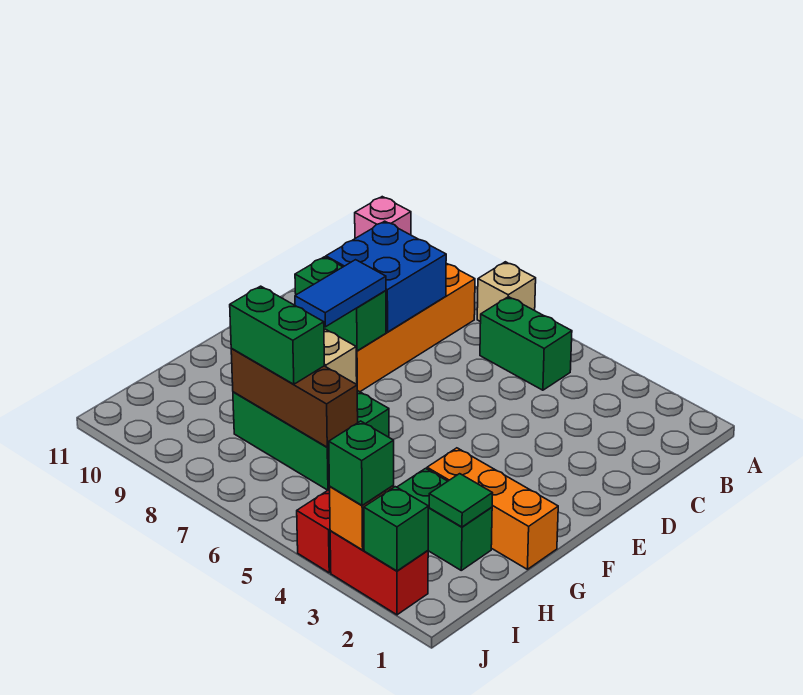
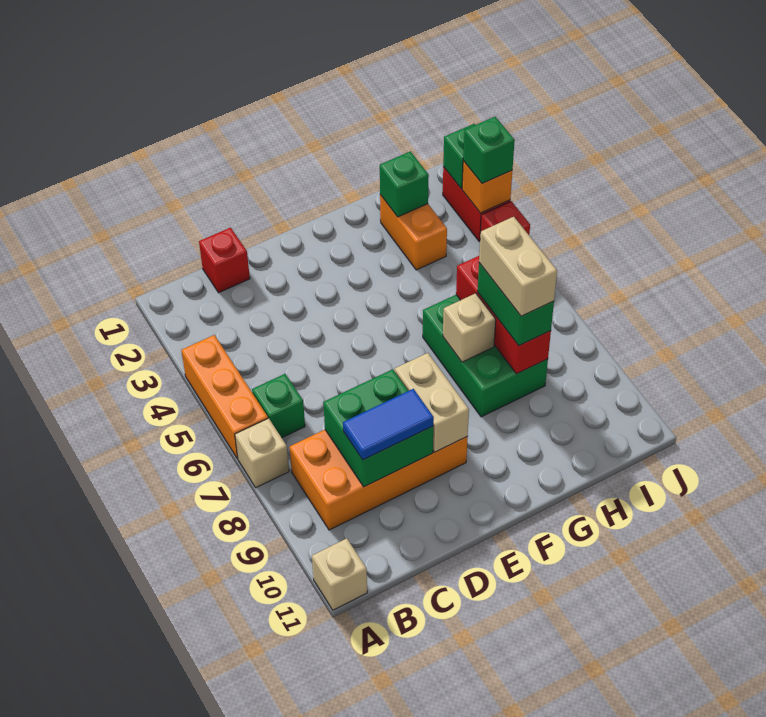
pink brick A11 level 1 -> tan brick A11 level 1
green brick B5:B6 level 1 -> green brick B6 level 1
none -> red brick C1 level 1
blue brick C8:D9 level 2 -> green brick C8:D9 level 2
green brick E8:E9 level 2 -> tan brick E8:E9 level 2
blue tile E8:F8 level 3 -> blue tile C9:D9 level 3
orange brick G1:G3 level 1 -> orange brick A4:A6 level 1
green brick H2:H3 level 1 -> orange brick H2:H3 level 1
green tile H2 level 2 -> green brick H2 level 2
brown brick H6:H8 level 2 -> red brick H6:H8 level 2
none -> tan brick H7:H8 level 4

